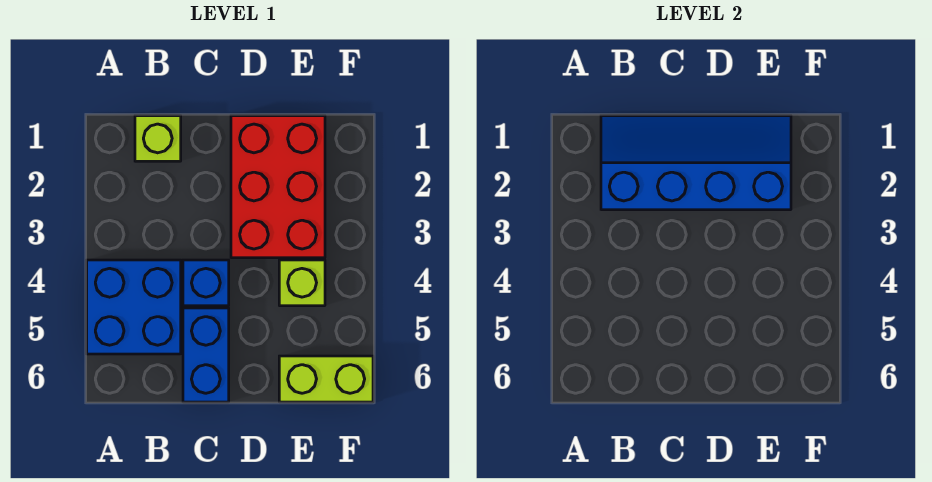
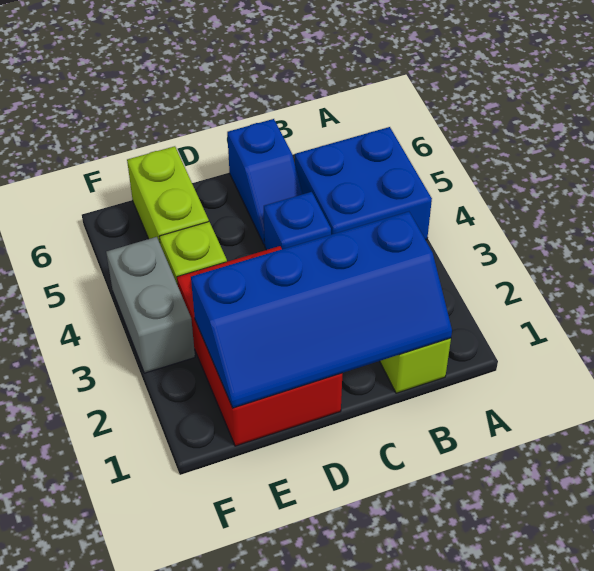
blue brick C5:C6 level 1 -> blue slope C5:C6 level 1 top 6
lime brick E6:F6 level 1 -> lime brick E5:E6 level 1
none -> grey brick F3:F4 level 1

